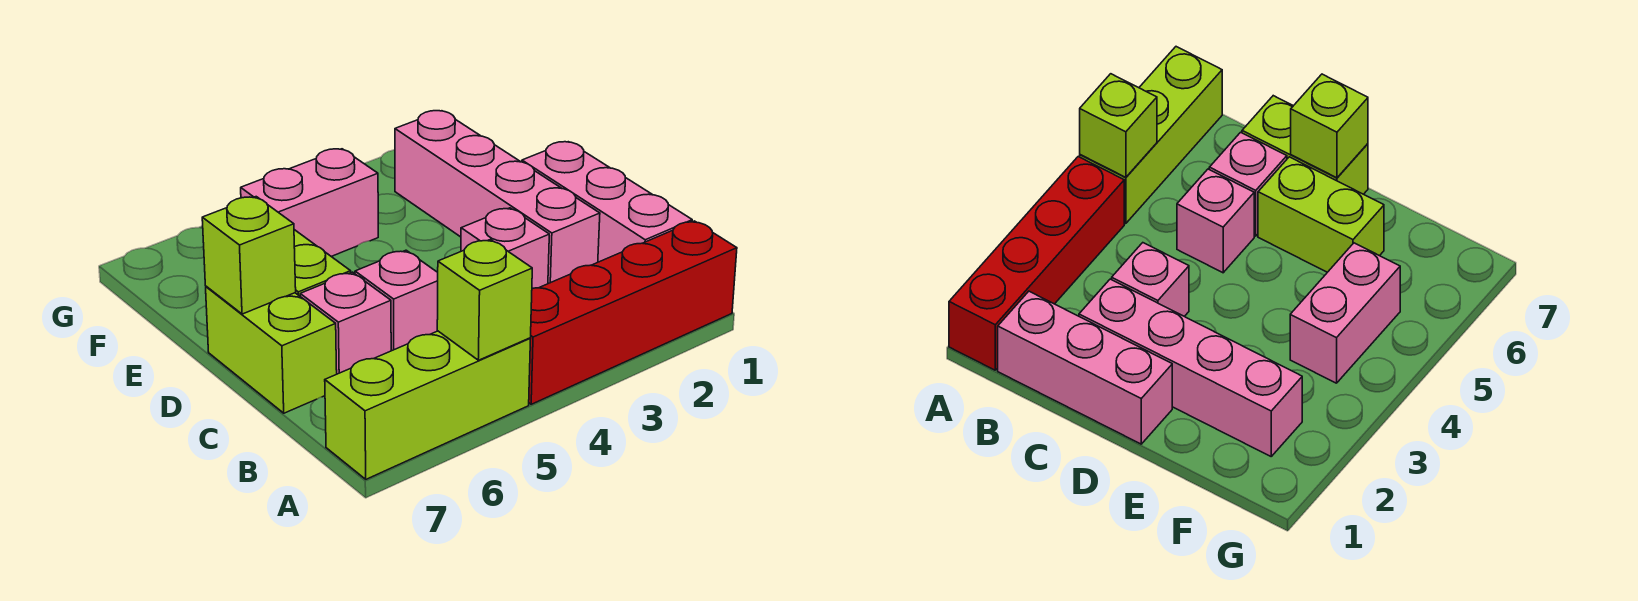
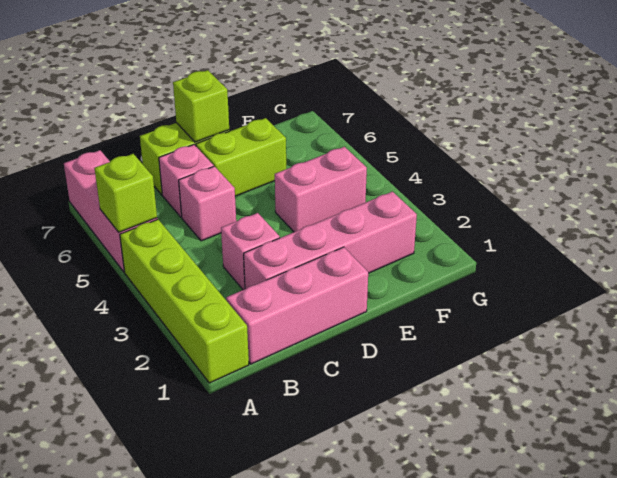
red brick A1:A4 level 1 -> lime brick A1:A4 level 1
lime brick A5:A7 level 1 -> pink brick A5:A7 level 1
pink brick F4:F5 level 1 -> pink brick E4:F4 level 1

